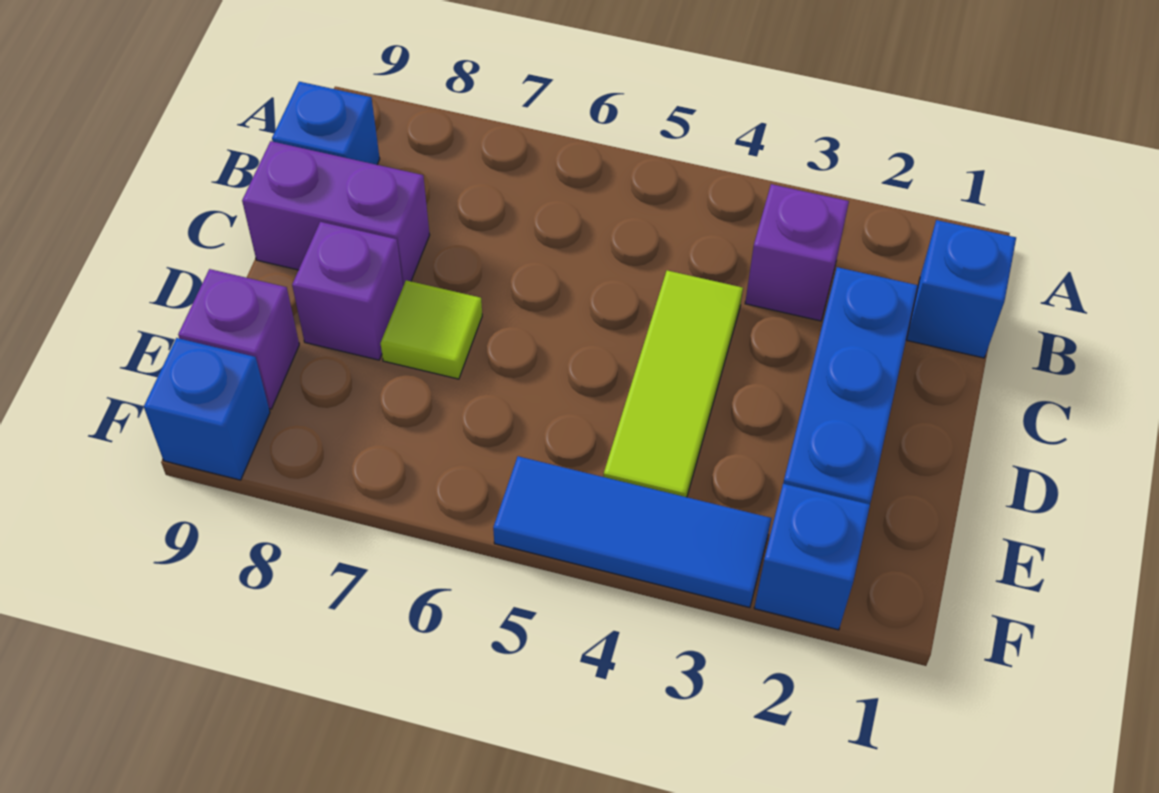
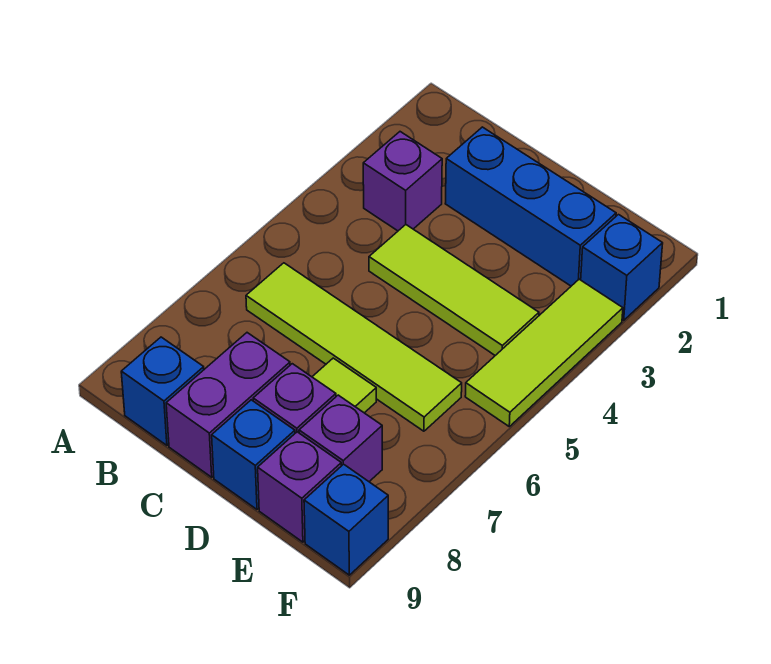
blue brick B1 level 1 -> blue brick D9 level 1
none -> lime tile B6:E6 level 1
none -> purple brick E8 level 1
blue tile F3:F5 level 1 -> lime tile F3:F5 level 1

